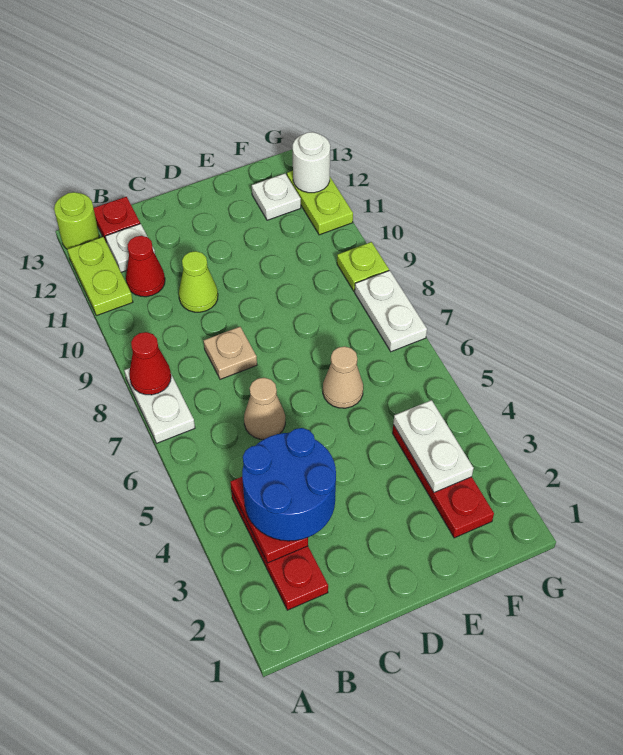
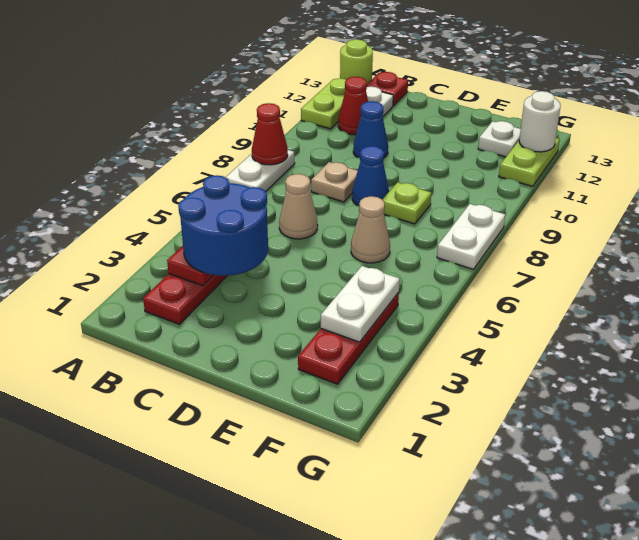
lime cone C10 level 1 -> blue cone C10 level 1
none -> blue cone D8 level 1
lime plate G9 level 1 -> lime plate E8 level 1

